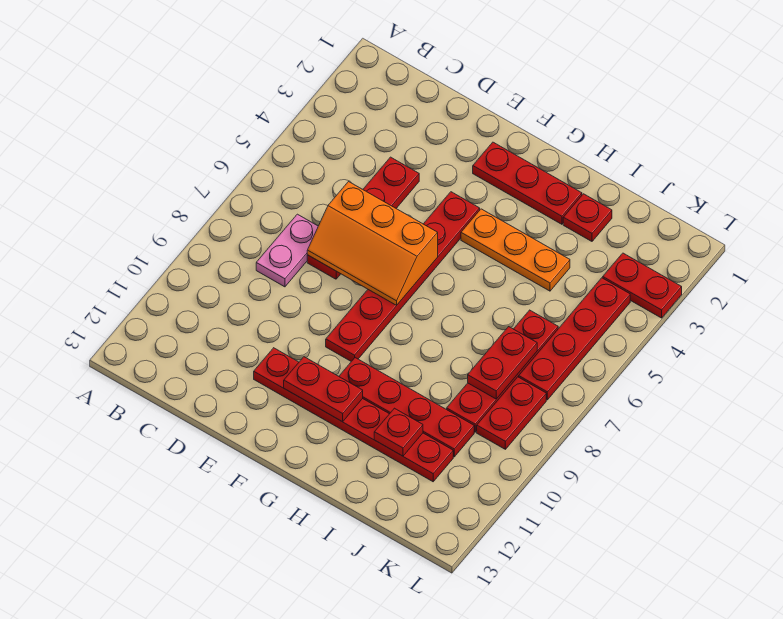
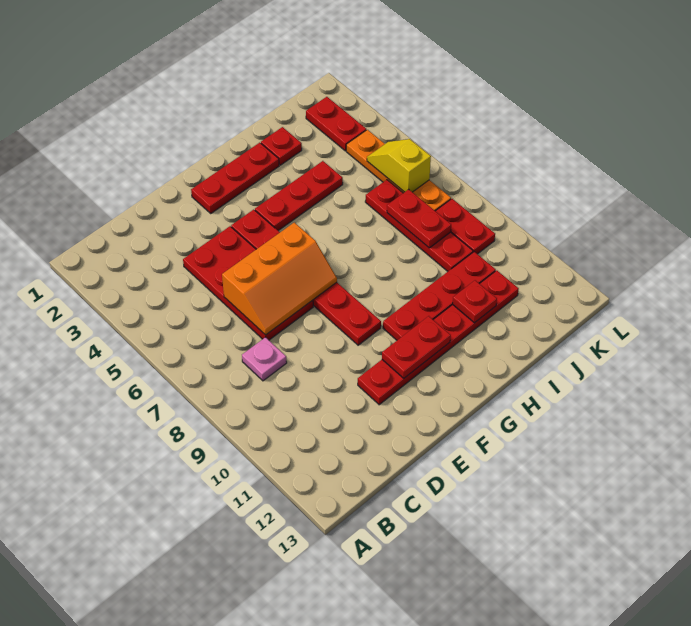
pink plate C7:C8 level 1 -> pink plate C8 level 1
red plate D4:D7 level 1 -> red plate D4:E7 level 1
orange plate G4:I4 level 1 -> red plate G4:I4 level 1
red plate K3:L3 level 1 -> red plate K2:K3 level 1
red plate K4:K7 level 1 -> orange plate K4:K7 level 1
none -> yellow slope K5:K6 level 2 top 6

